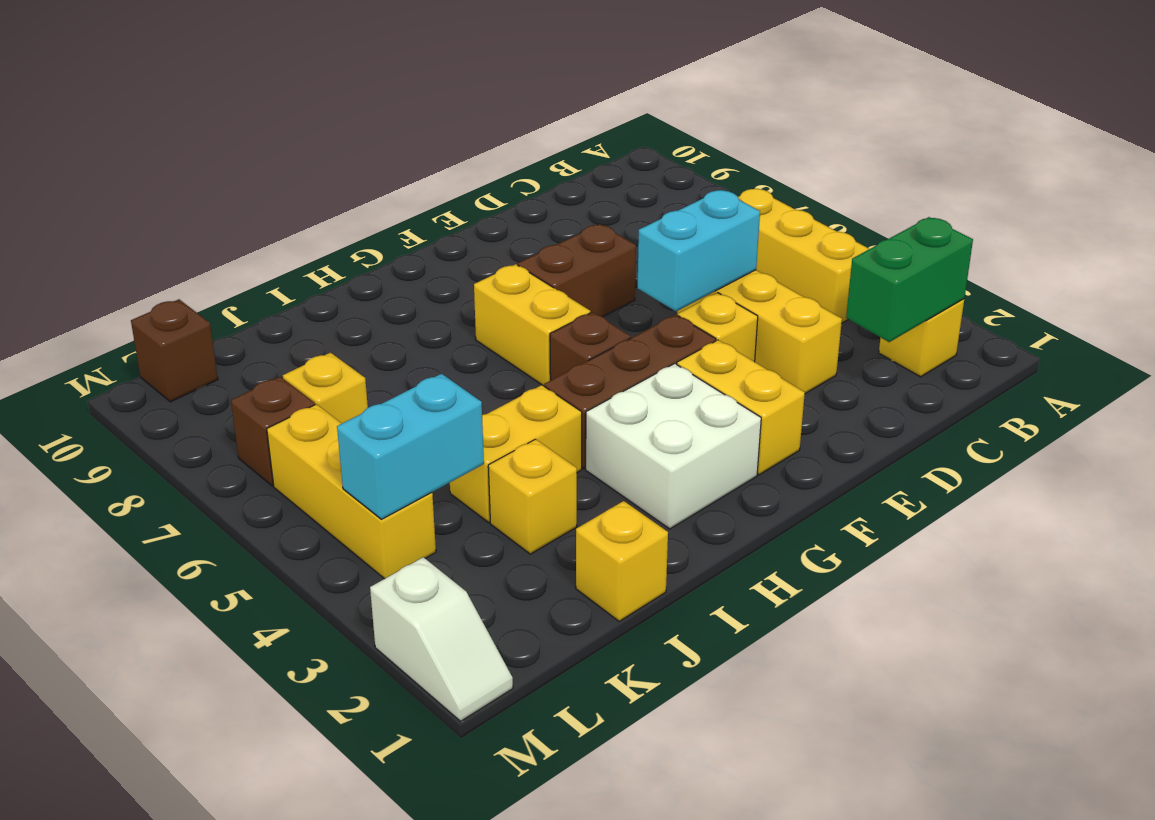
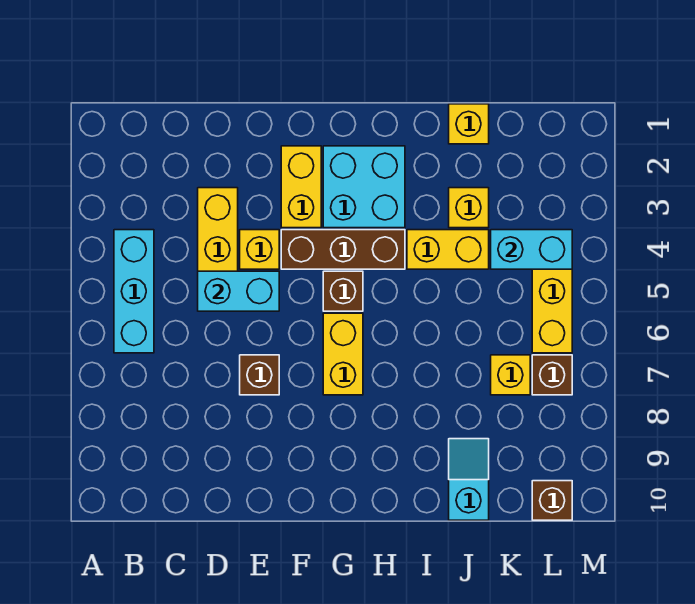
yellow brick B2 level 1 -> none
green brick B2:C2 level 2 -> none
yellow brick B4:B6 level 1 -> cyan brick B4:B6 level 1
brown brick E7:F7 level 1 -> brown brick E7 level 1
white brick G2:H3 level 1 -> cyan brick G2:H3 level 1
none -> cyan slope J9:J10 level 1 top 10
white slope M1:M2 level 1 top 2 -> none

